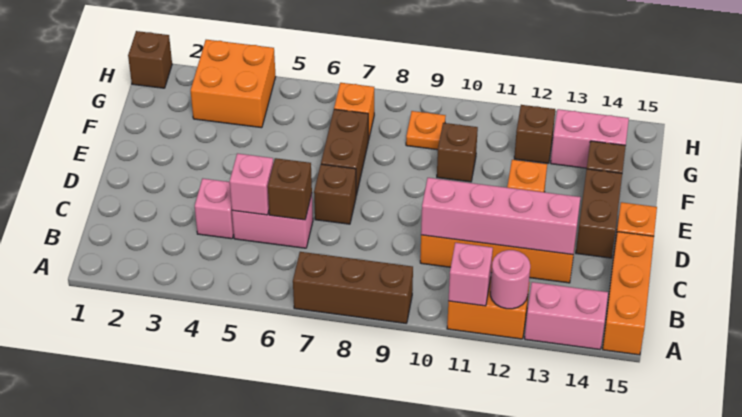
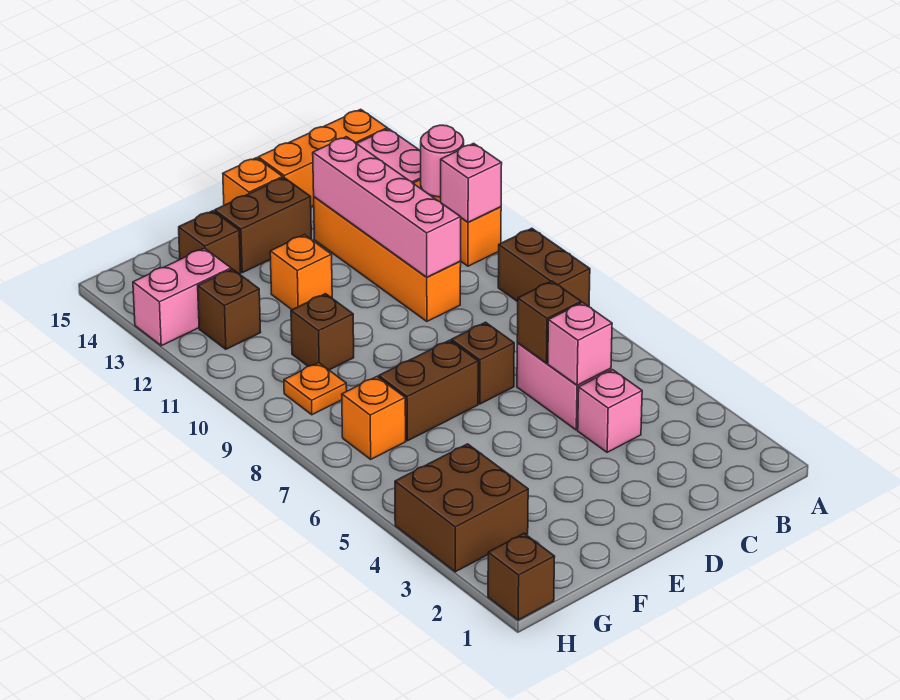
brown brick A7:A9 level 1 -> brown brick A8:A9 level 1
orange brick G3:H4 level 1 -> brown brick G3:H4 level 1
pink brick G13:G14 level 1 -> pink brick G13:H13 level 1

